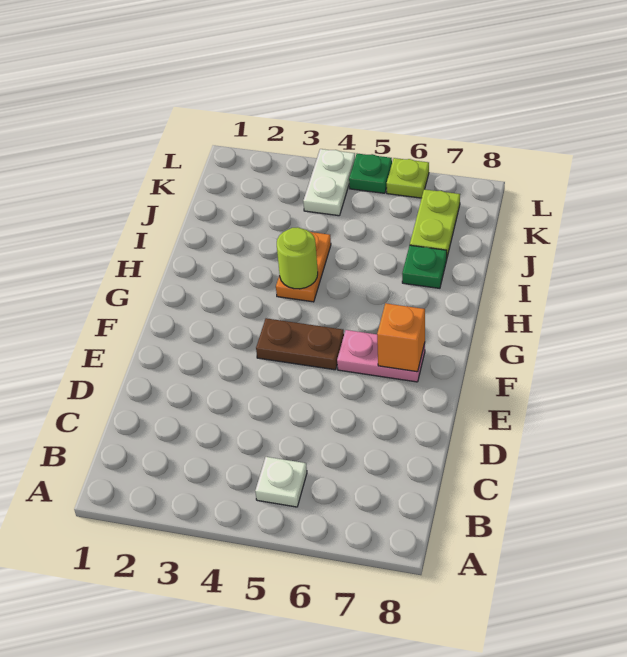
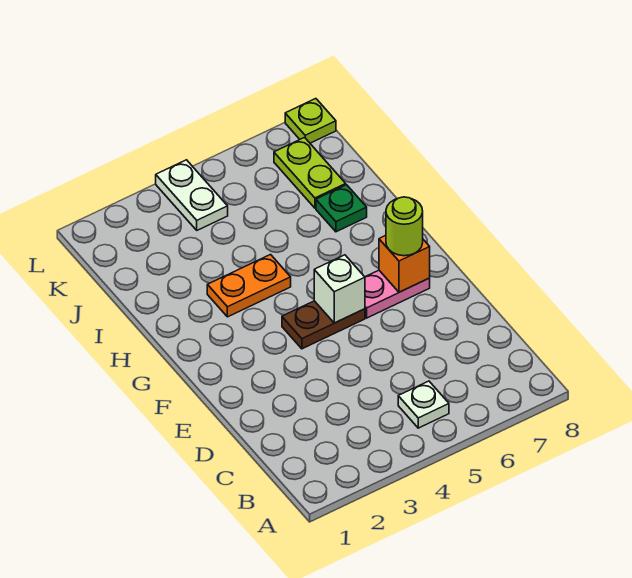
none -> white brick F5 level 2
orange plate H4:I4 level 1 -> orange plate H3:H4 level 1
lime round brick H4 level 2 -> lime round brick F7 level 3
green plate L5 level 1 -> none
lime plate L6 level 1 -> lime plate L8 level 1

